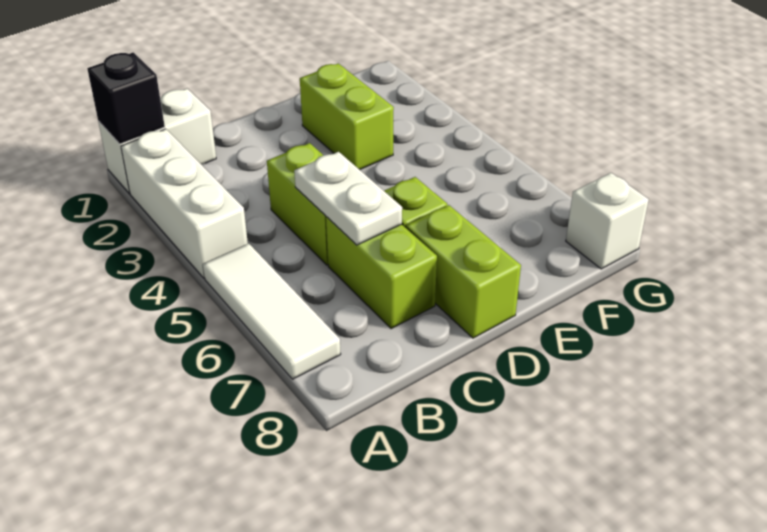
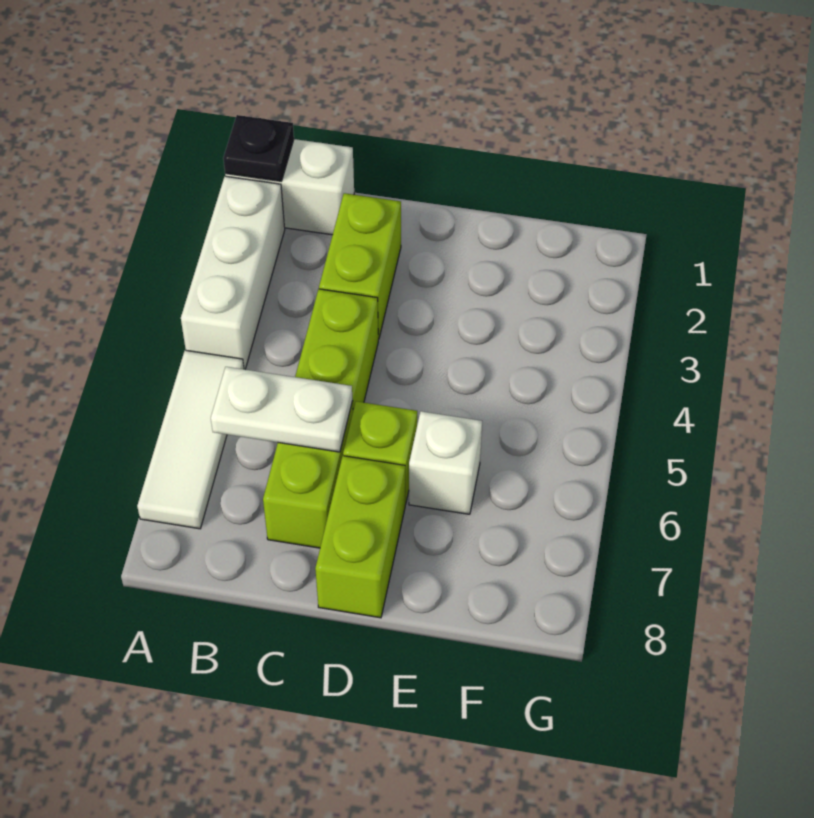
black brick A1 level 2 -> black plate A1 level 2
white plate C5:C6 level 2 -> white plate B6:C6 level 2
lime brick E2:E3 level 1 -> lime brick C2:C3 level 1
white brick G8 level 1 -> white brick E6 level 1

